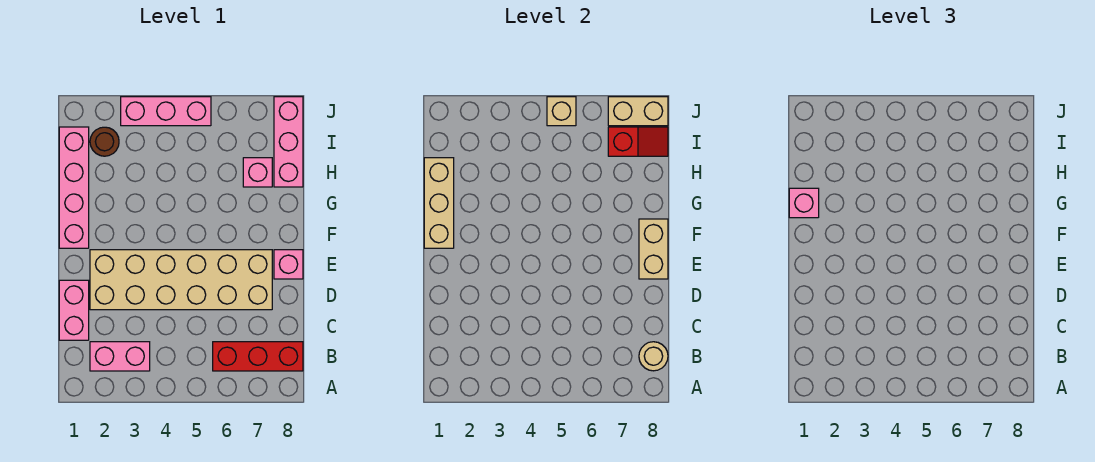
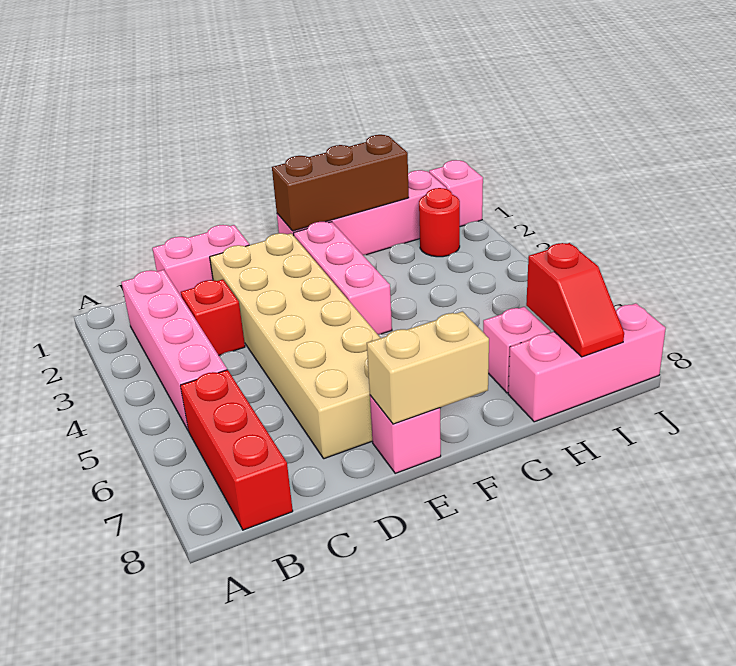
pink brick B2:B3 level 1 -> pink brick B2:B5 level 1
tan round brick B8 level 2 -> none
none -> red brick C3 level 1
tan brick F1:H1 level 2 -> brown brick F1:H1 level 2
pink brick G1 level 3 -> pink brick J1 level 1
brown round brick I2 level 1 -> red round brick I2 level 1
pink brick J3:J5 level 1 -> pink brick F2:F4 level 1
tan brick J5 level 2 -> none
tan brick J7:J8 level 2 -> none

